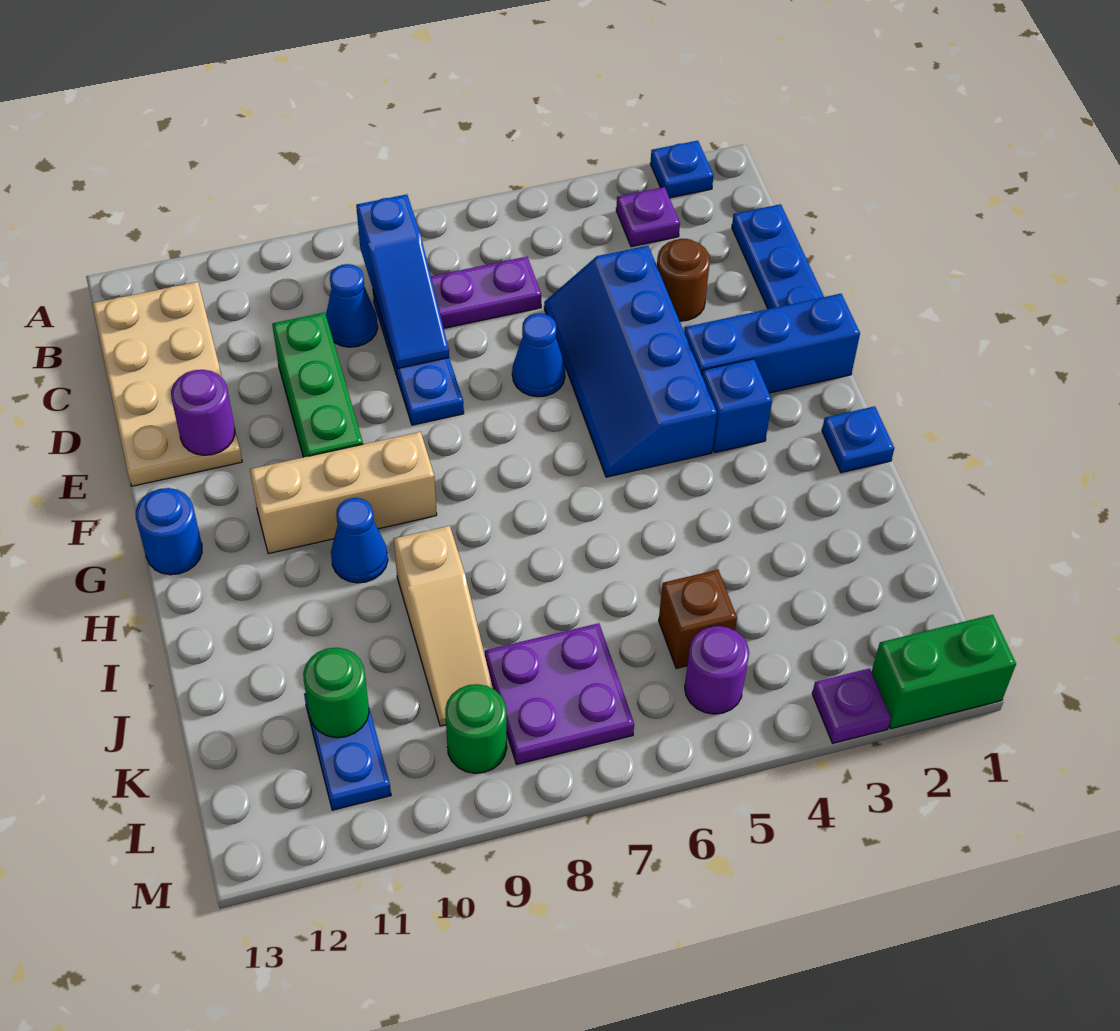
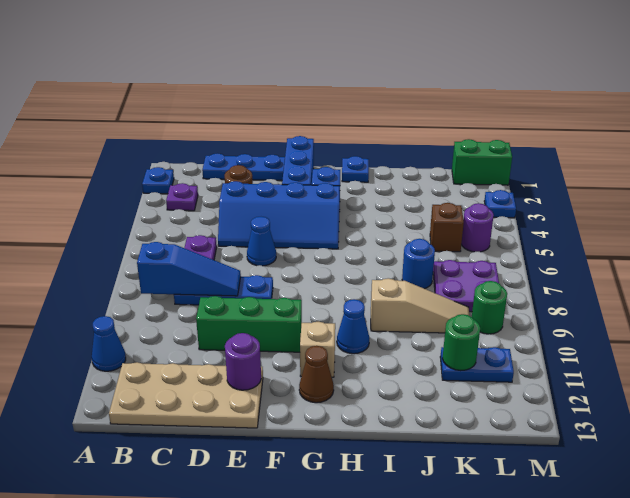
blue cone C9 level 1 -> blue cone A11 level 1
tan brick G9:G11 level 1 -> tan brick G11 level 1
none -> brown cone G12 level 1
blue round brick G13 level 1 -> blue round brick J7 level 1
green brick M1:M2 level 1 -> green brick L1:M1 level 1
purple plate M3 level 1 -> blue plate M3 level 1

